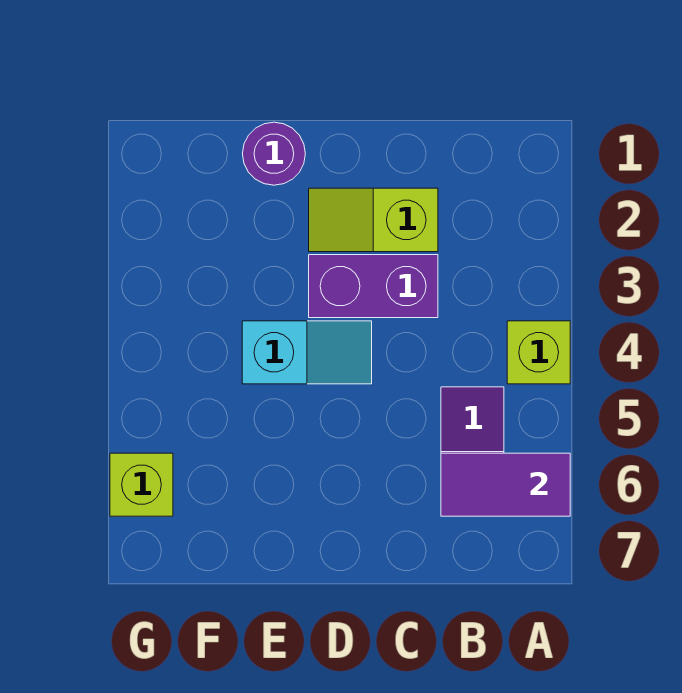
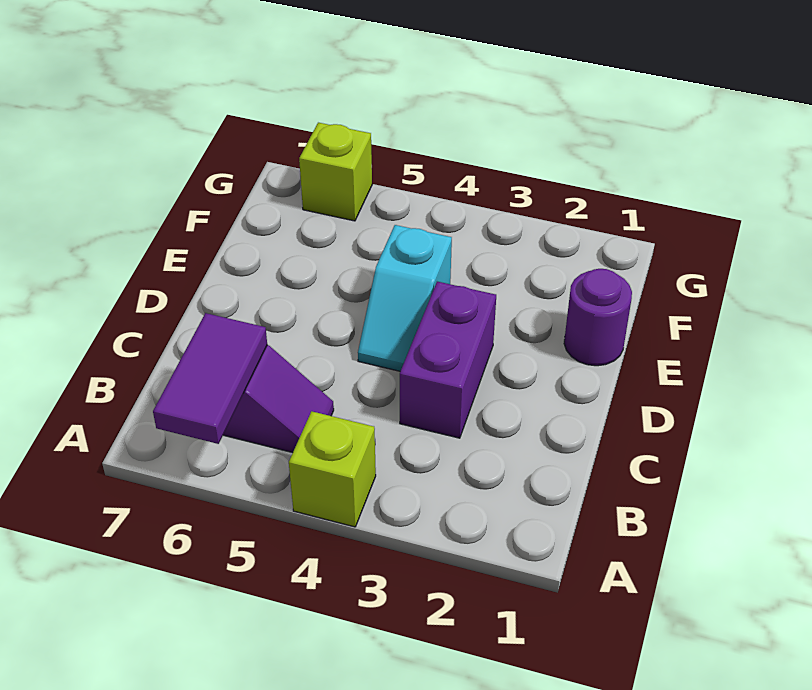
lime slope C2:D2 level 1 top C -> none

